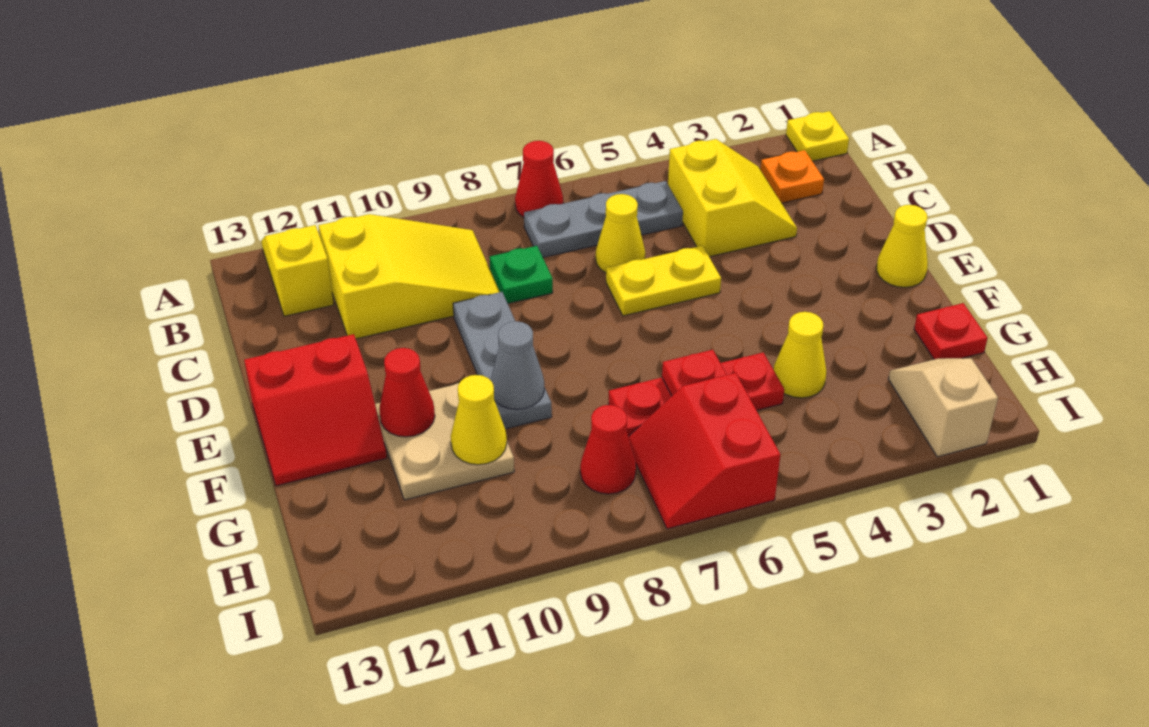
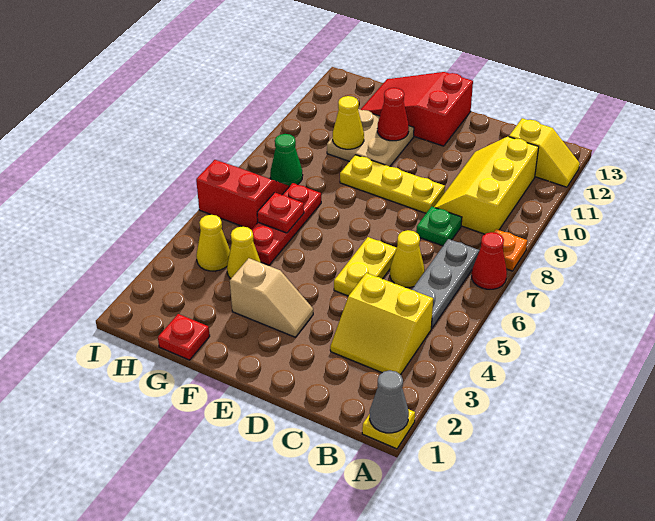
orange plate B2 level 1 -> orange plate A8 level 1
yellow slope B9:C11 level 1 top 11 -> yellow slope B9:C11 level 1 top B
grey plate D9:F9 level 1 -> yellow plate D9:F9 level 1
yellow cone E1 level 1 -> yellow cone H4 level 1
red slope E12:F13 level 1 top E -> red slope E12:G13 level 1 top E
grey cone F9 level 2 -> grey cone A1 level 2
tan slope H2:I2 level 1 top I -> tan slope E3:F3 level 1 top F
red cone H8 level 1 -> green cone H8 level 1

